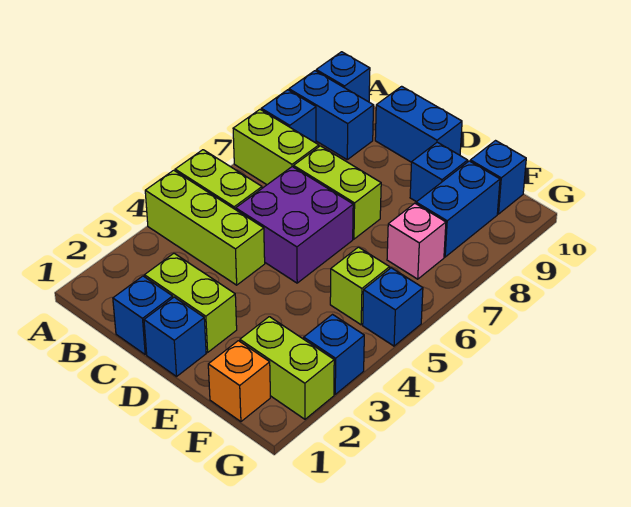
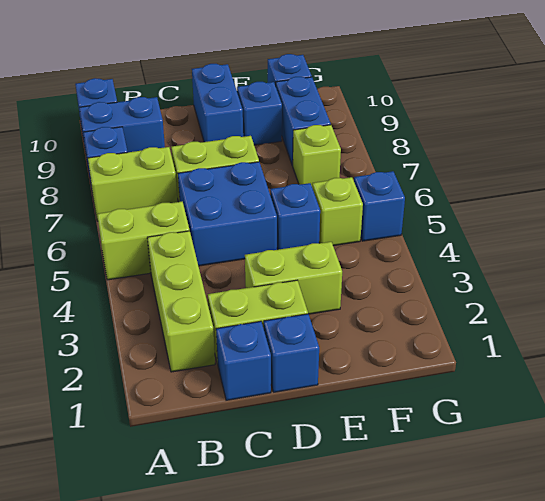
lime brick A4:C4 level 1 -> lime brick B2:B4 level 1
purple brick C5:D6 level 1 -> blue brick C5:D6 level 1
blue brick C10:D10 level 1 -> blue brick D9:D10 level 1
orange brick F1 level 1 -> none
lime brick F2:G2 level 1 -> lime brick D3:E3 level 1
pink brick F7 level 1 -> lime brick F7 level 1
blue brick G3 level 1 -> blue brick E5 level 1

